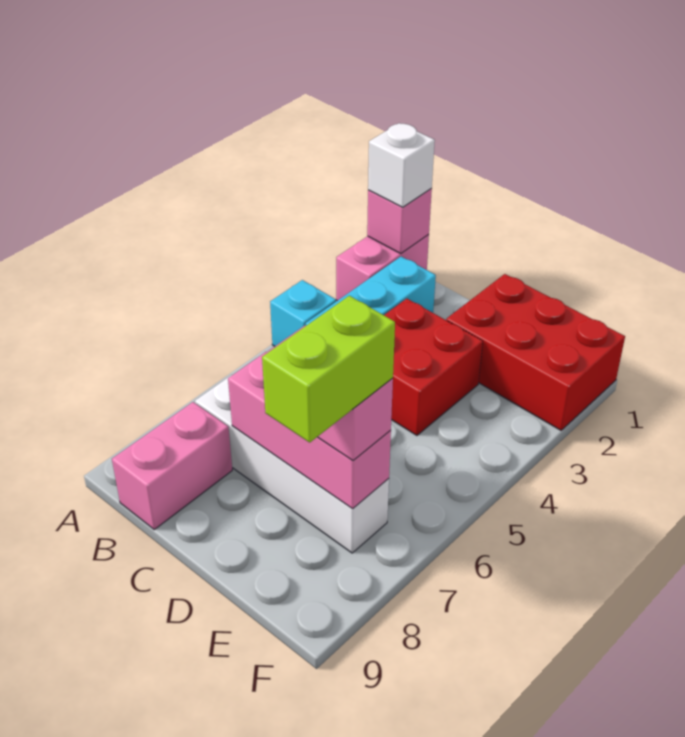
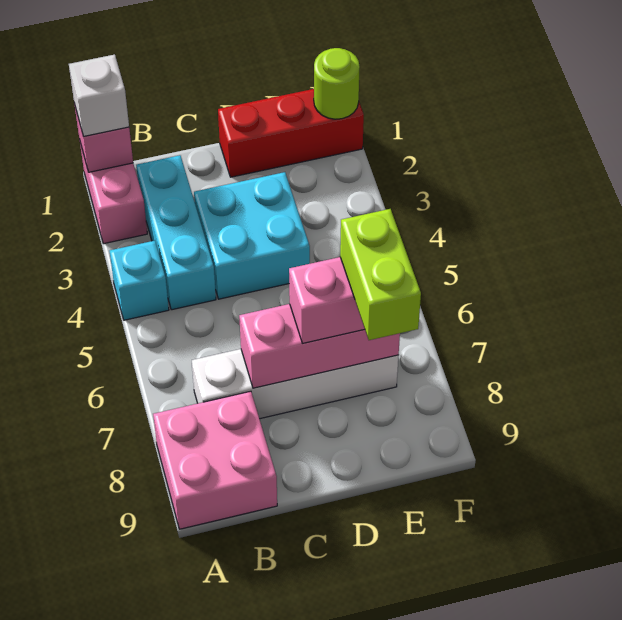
pink brick B8:B9 level 1 -> pink brick A8:B9 level 1
red brick C3:D4 level 1 -> cyan brick C3:D4 level 1
red brick D1:F2 level 1 -> red brick D1:F1 level 1
none -> lime round brick F1 level 2

